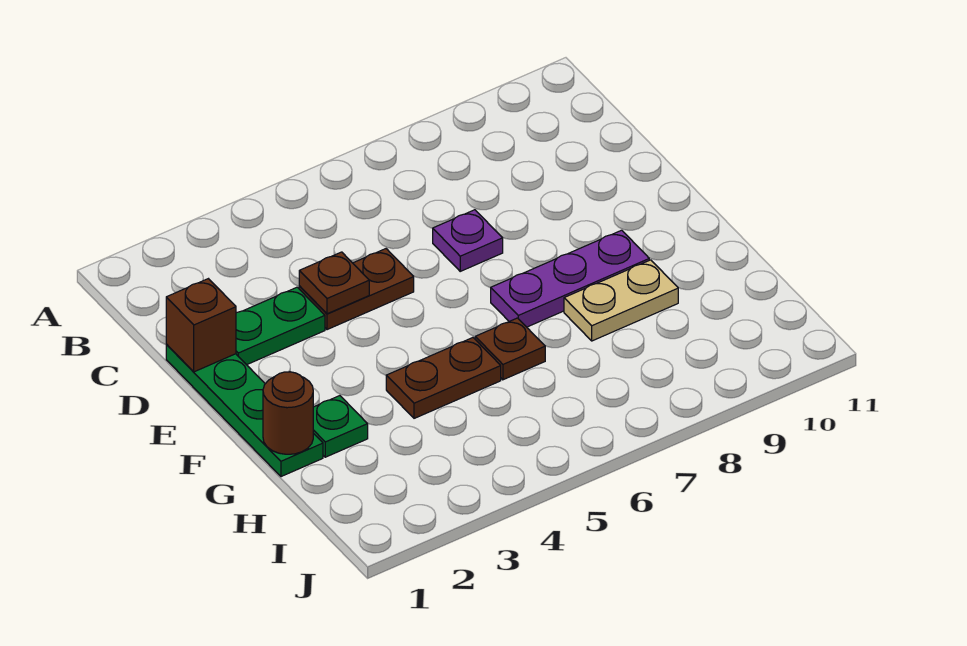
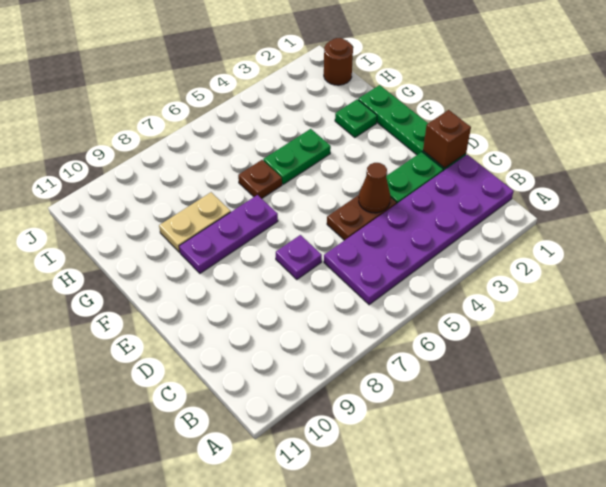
none -> purple plate B1:C6 level 1
brown plate D4 level 2 -> brown cone D4 level 2
brown round brick G1 level 2 -> brown round brick I1 level 1
brown plate G4:G5 level 1 -> green plate G4:G5 level 1

